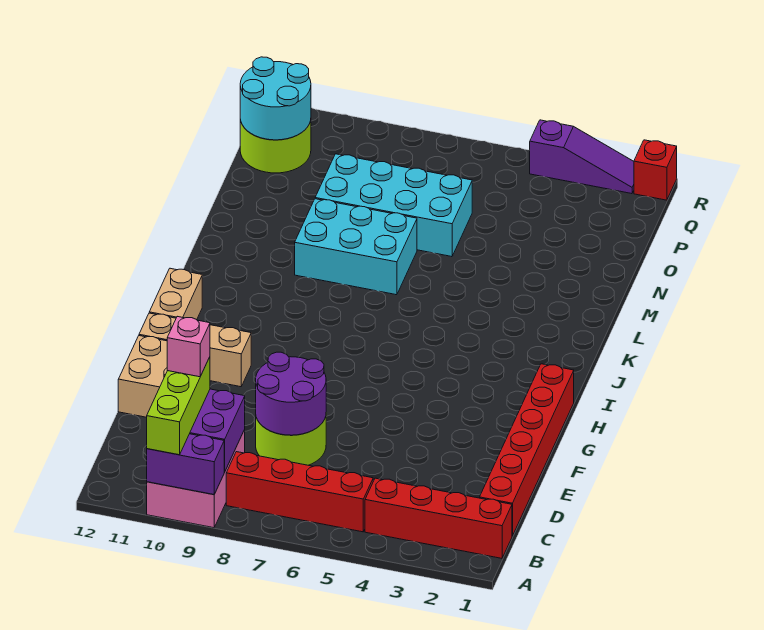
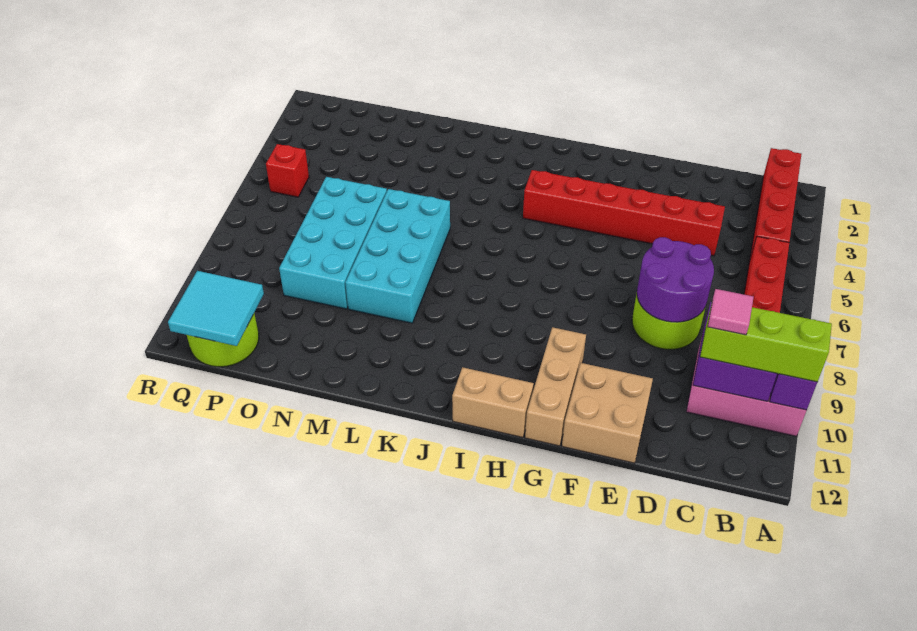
red brick C1:H1 level 1 -> red brick D4:I4 level 1
pink brick C10 level 4 -> pink tile C10 level 4
cyan brick L7:M9 level 1 -> cyan brick L6:M9 level 1
cyan round brick P11:Q12 level 2 -> cyan tile P11:Q12 level 2
red brick R1 level 1 -> red brick Q5 level 1
purple slope R2:R4 level 1 top 4 -> none

